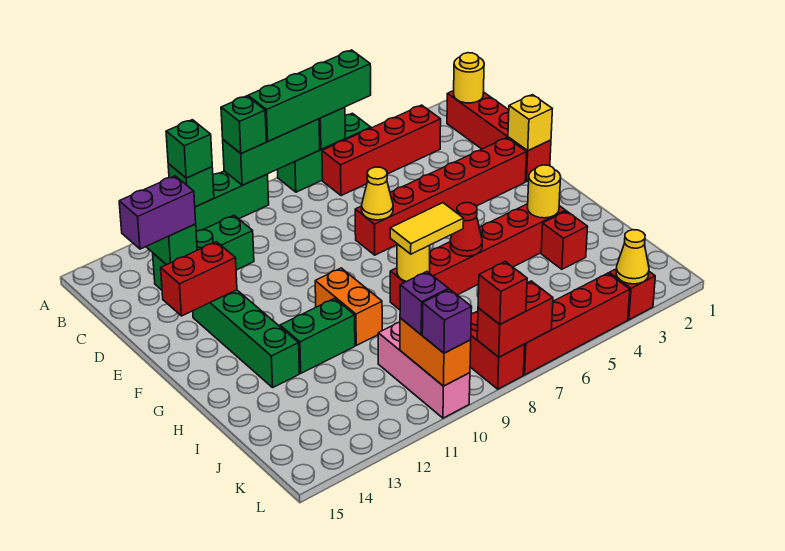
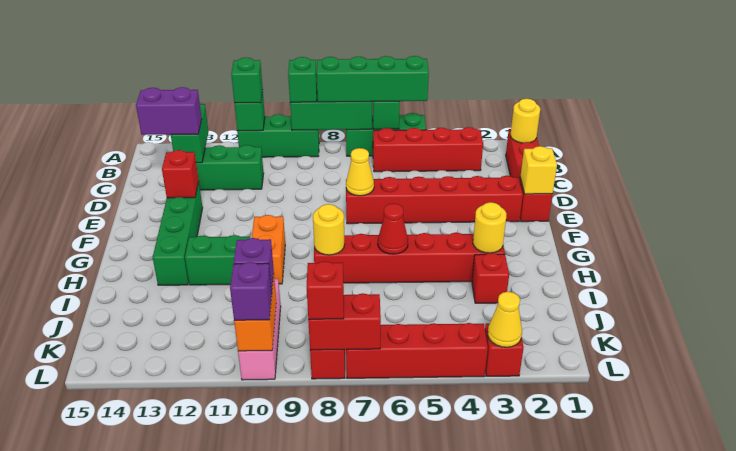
red brick E13:E14 level 2 -> red brick E13 level 2
yellow tile H7:H8 level 3 -> none

